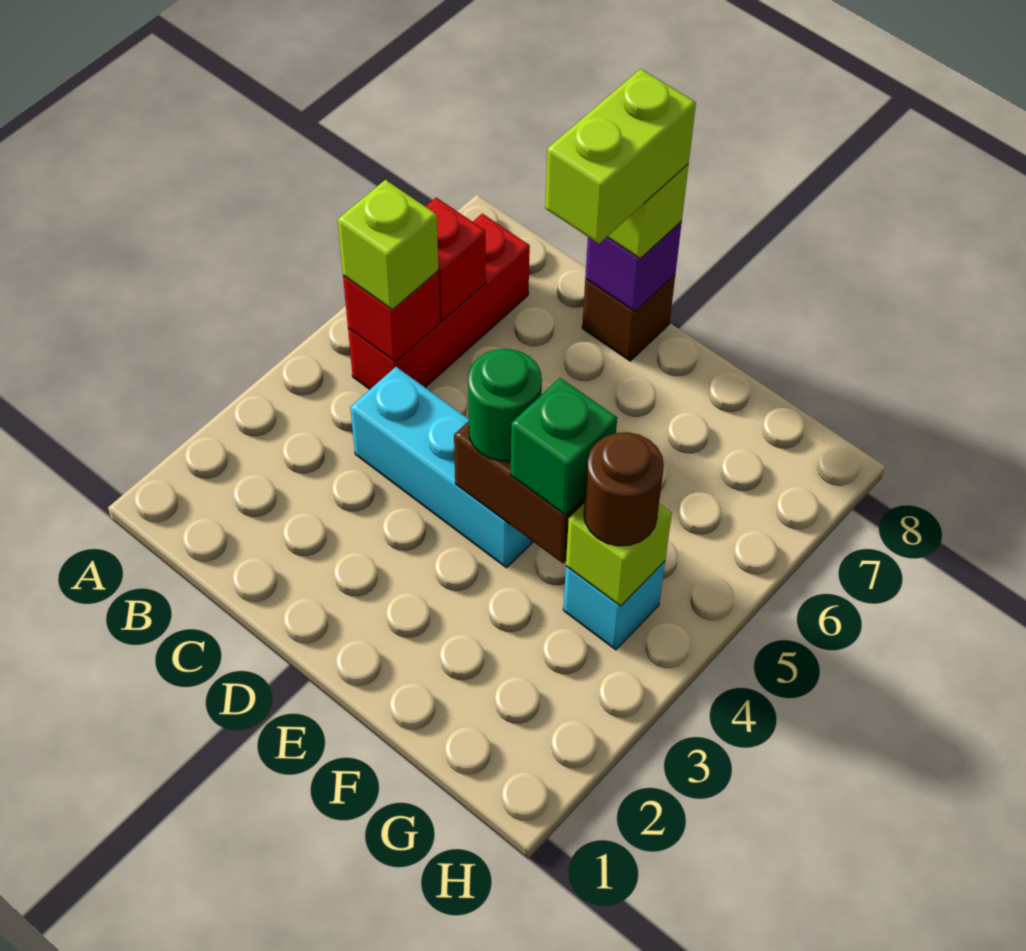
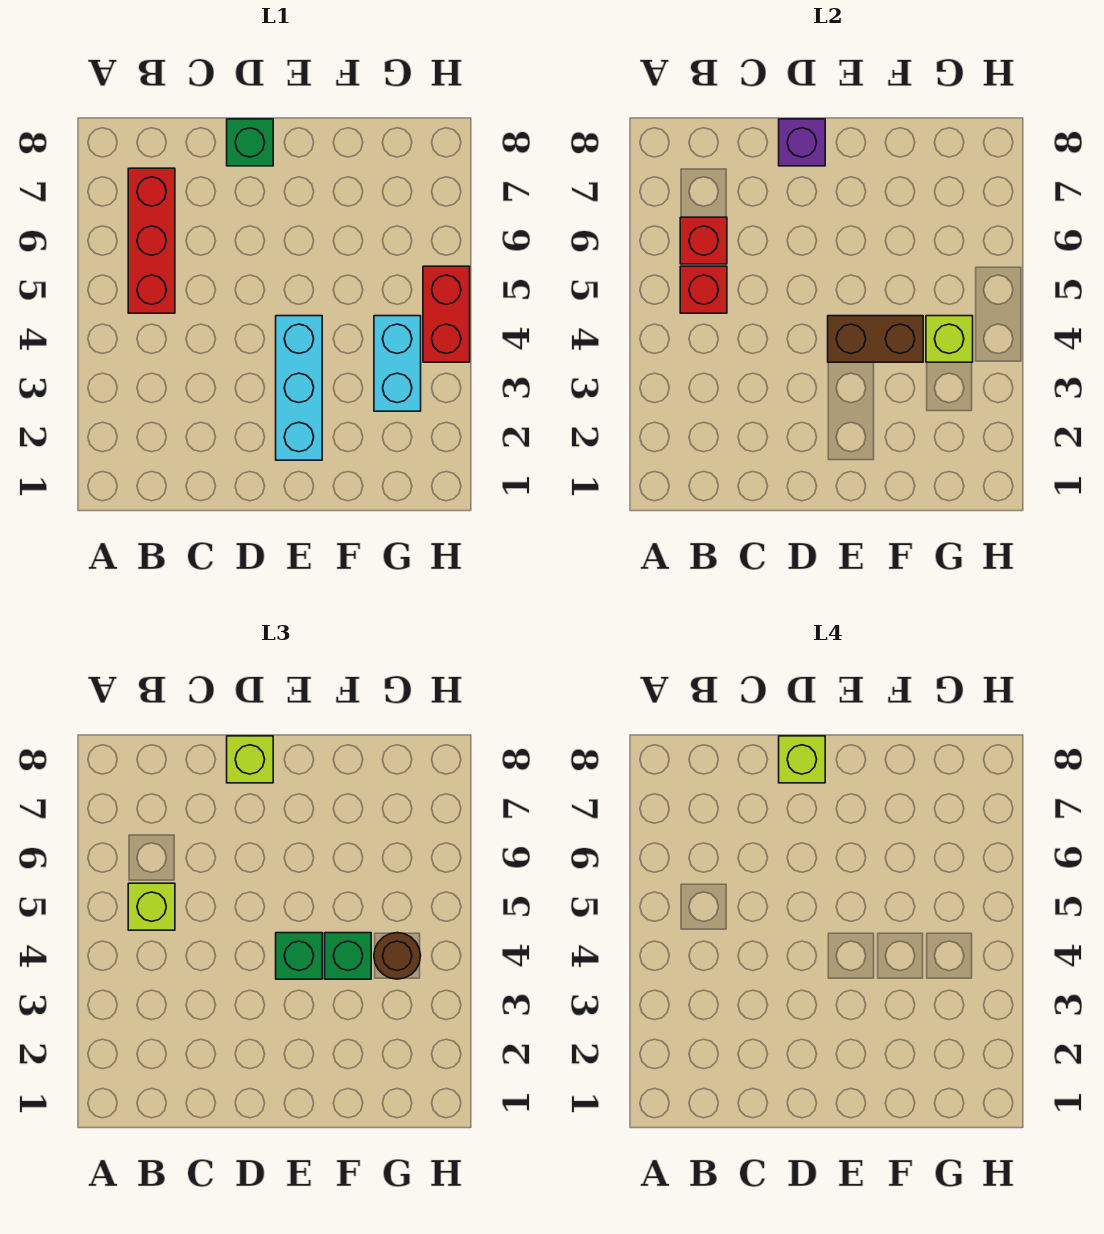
cyan brick C4:E4 level 1 -> cyan brick E2:E4 level 1
lime brick D7:D8 level 4 -> lime brick D8 level 4
brown brick D8 level 1 -> green brick D8 level 1
green round brick E4 level 3 -> green brick E4 level 3
cyan brick G4 level 1 -> cyan brick G3:G4 level 1
none -> red brick H4:H5 level 1

